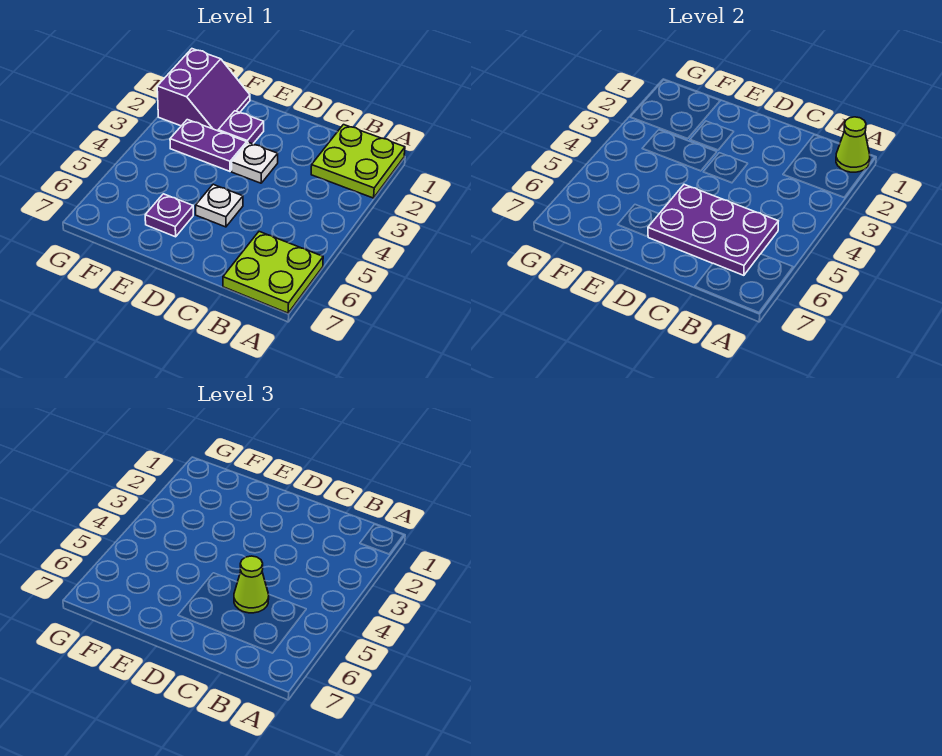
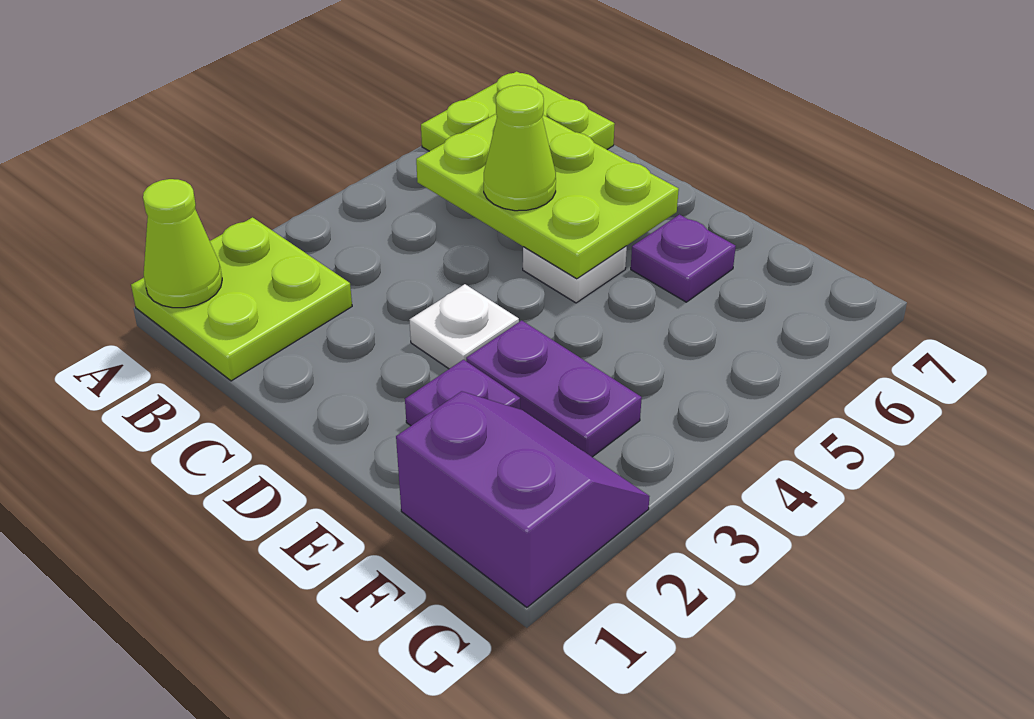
purple plate B5:D6 level 2 -> lime plate B5:D6 level 2
purple slope F1:G2 level 1 top G -> purple slope F1:G2 level 1 top 1

